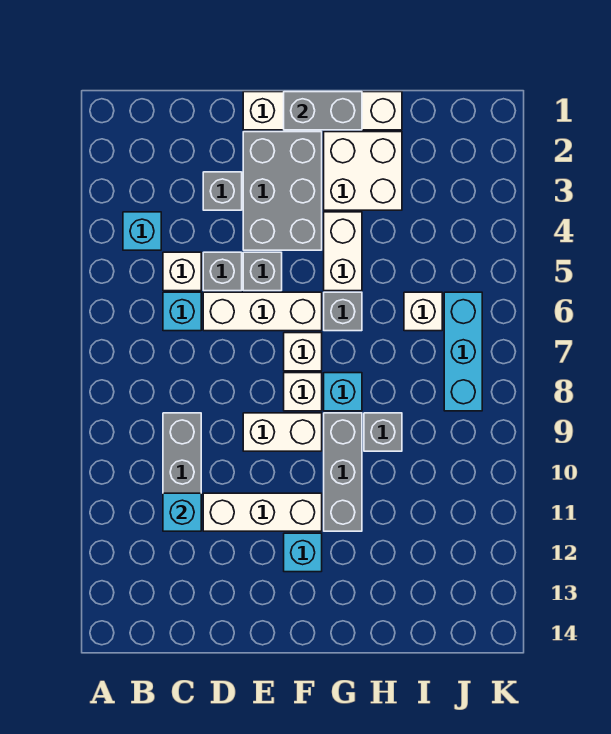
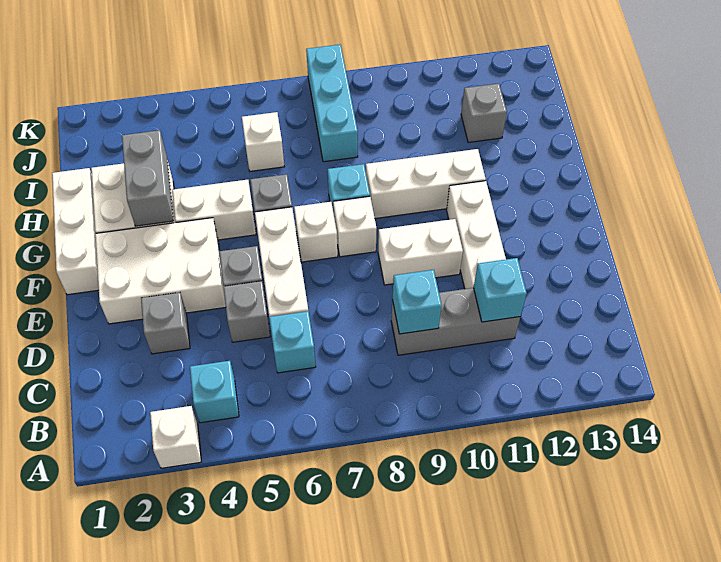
white brick C5 level 1 -> white brick A3 level 1
white brick E1:H1 level 1 -> white brick F1:H1 level 1
grey brick E2:F4 level 1 -> white brick E2:F4 level 1
white brick E9:F9 level 1 -> white brick E9:E10 level 1
grey brick F1:G1 level 2 -> grey brick G3:H3 level 2
cyan brick F12 level 1 -> cyan brick C9 level 2
grey brick G9:G11 level 1 -> white brick G9:G11 level 1
grey brick H9 level 1 -> grey brick I12 level 1
cyan brick J6:J8 level 1 -> cyan brick I8:K8 level 1

